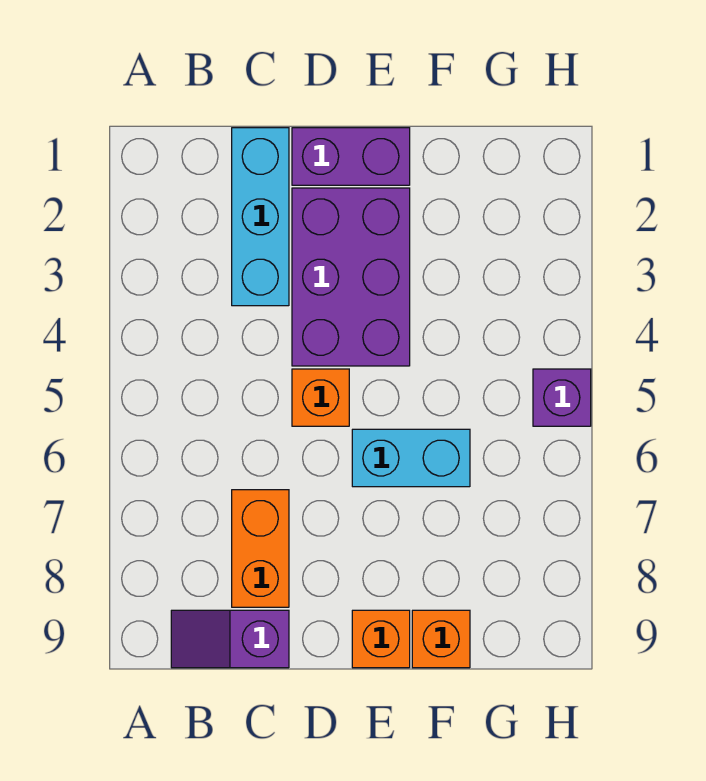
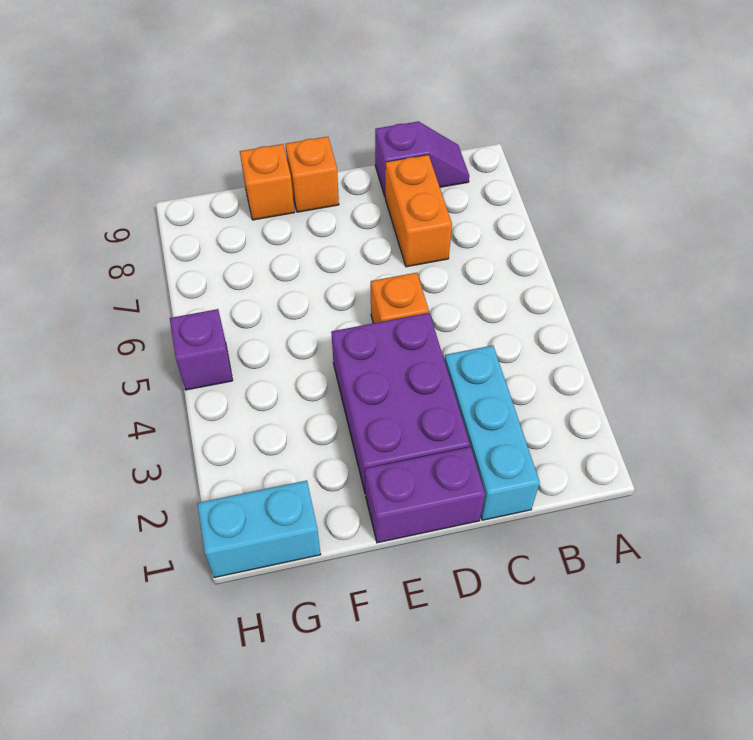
cyan brick E6:F6 level 1 -> cyan brick G1:H1 level 1

